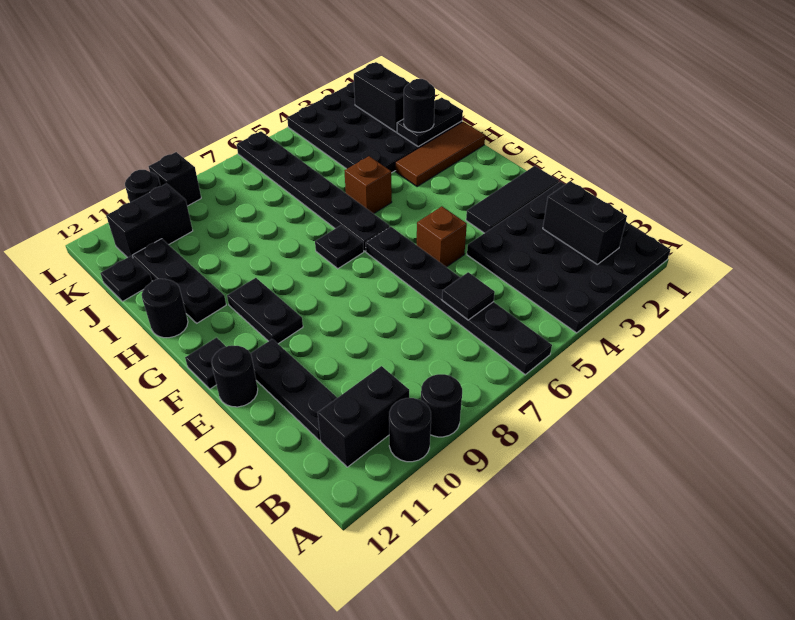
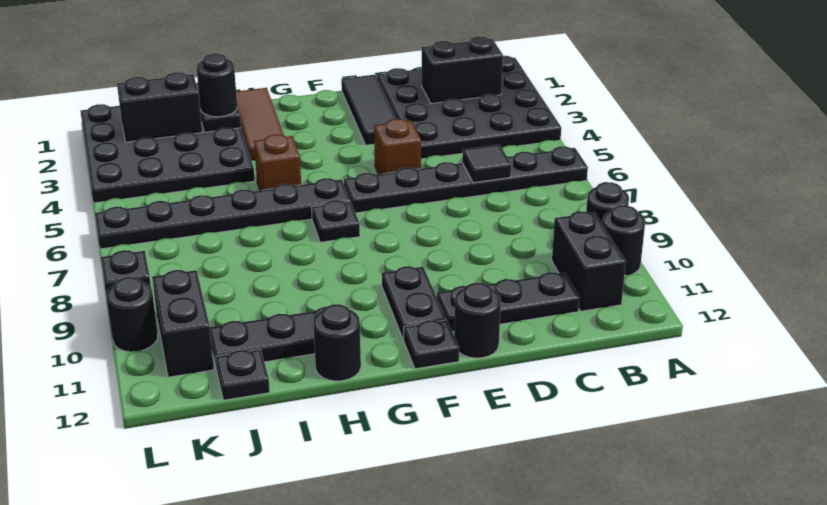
black plate F10:G10 level 1 -> black plate F10:F11 level 1

